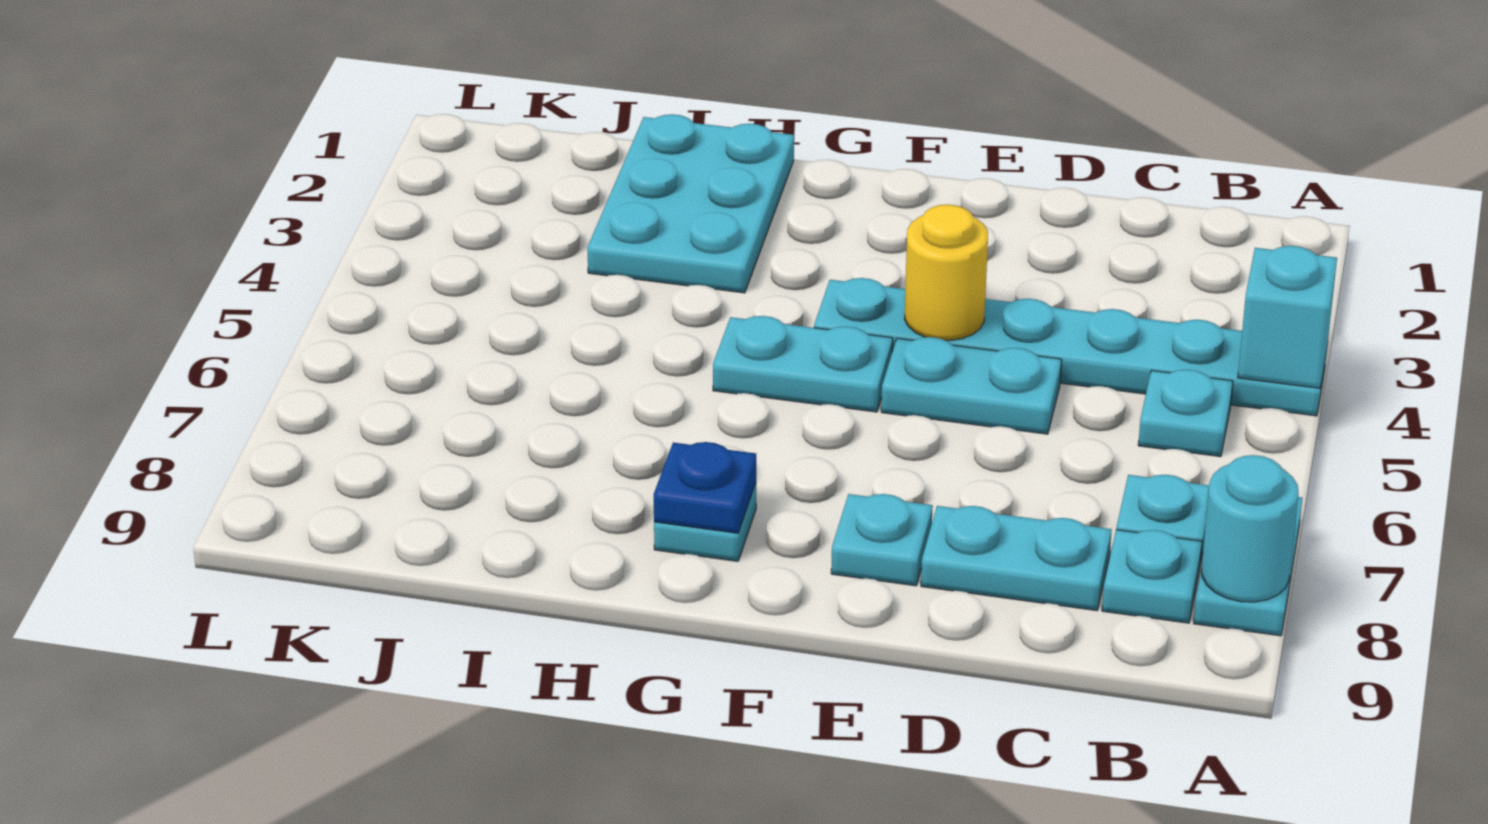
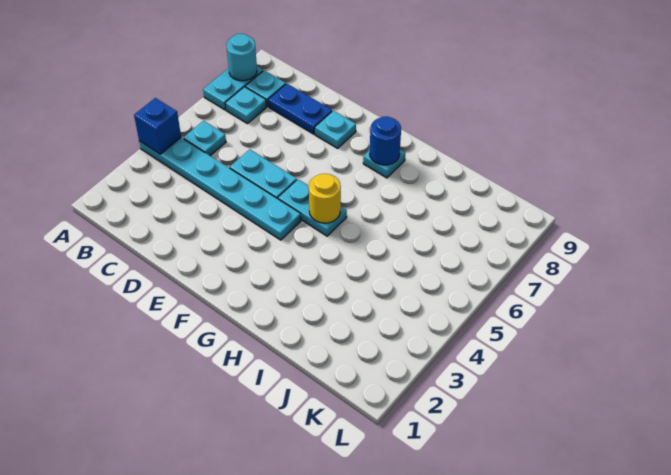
cyan brick A4 level 2 -> blue brick A4 level 2
cyan plate C8:D8 level 1 -> blue plate C8:D8 level 1
yellow round brick E4 level 2 -> yellow round brick G5 level 2
blue plate G8 level 2 -> blue round brick G8 level 2
cyan plate H1:I3 level 1 -> none

